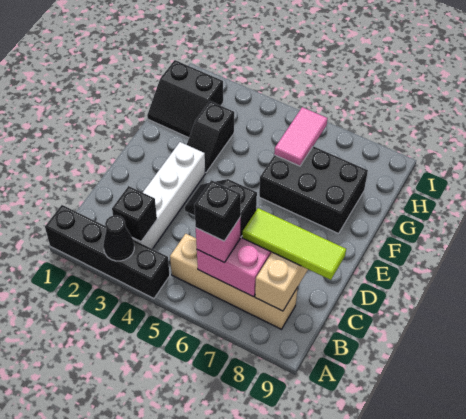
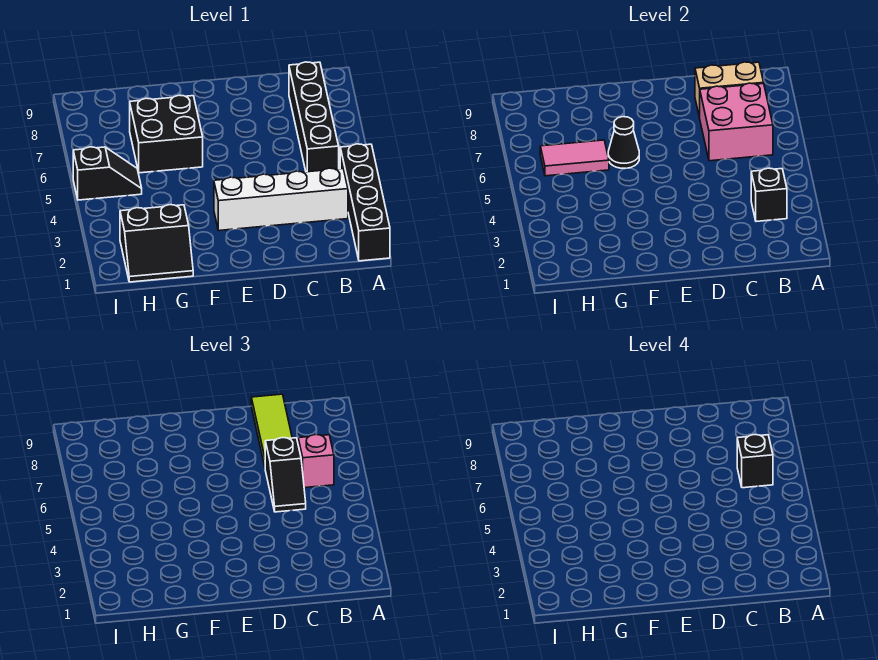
black cone A3 level 2 -> black cone F6 level 2
tan brick B5:B8 level 1 -> black brick B5:B8 level 1
black slope F3:G3 level 1 top G -> black slope H5:I5 level 1 top I
black brick F6:G8 level 1 -> black brick F6:G7 level 1
black slope G1:H2 level 1 top H -> black slope G1:H2 level 1 top 2

